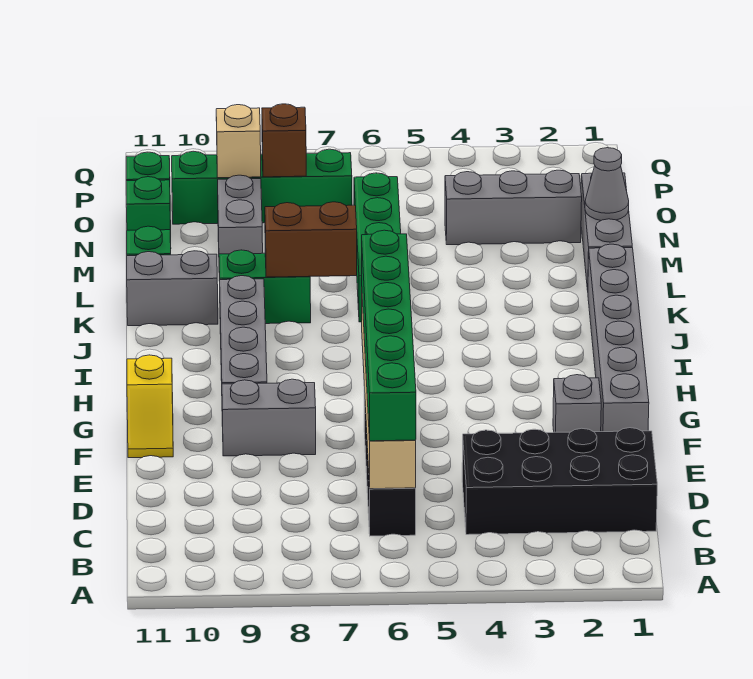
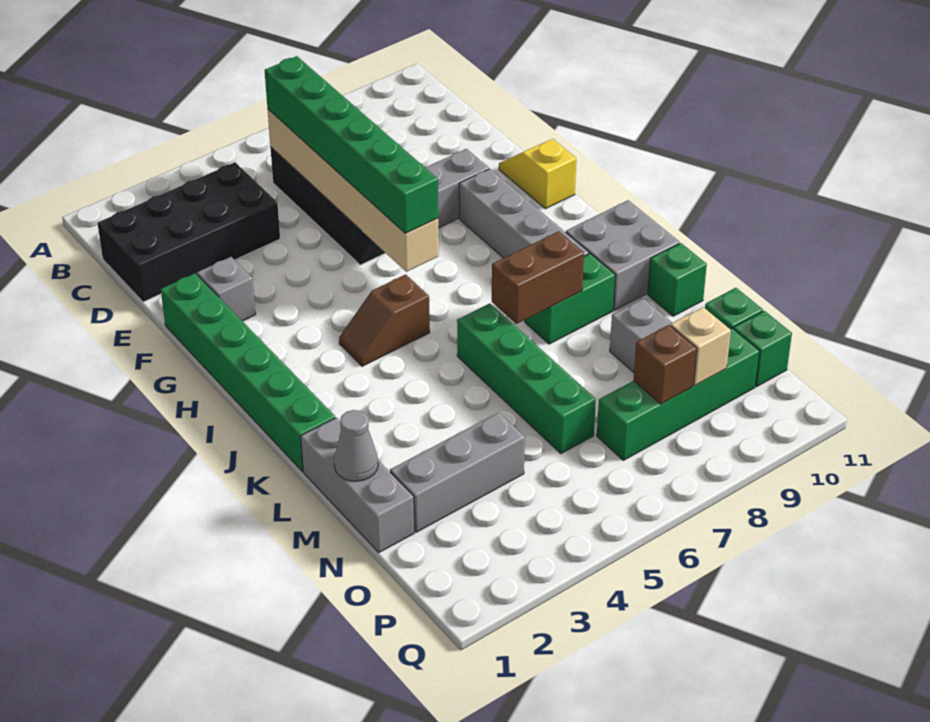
grey brick F1:K1 level 1 -> green brick F1:K1 level 1
none -> brown slope I4:I5 level 1 top 5
grey brick K10:K11 level 1 -> grey brick J10:K11 level 1

